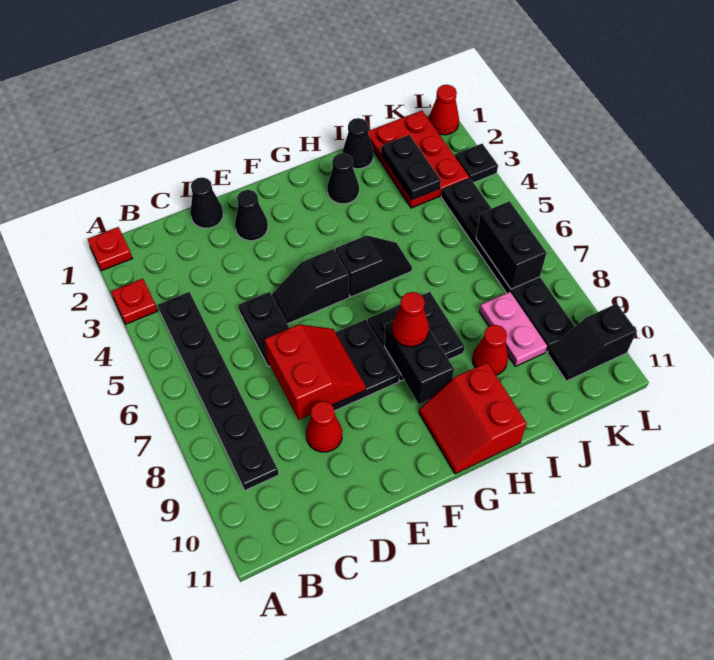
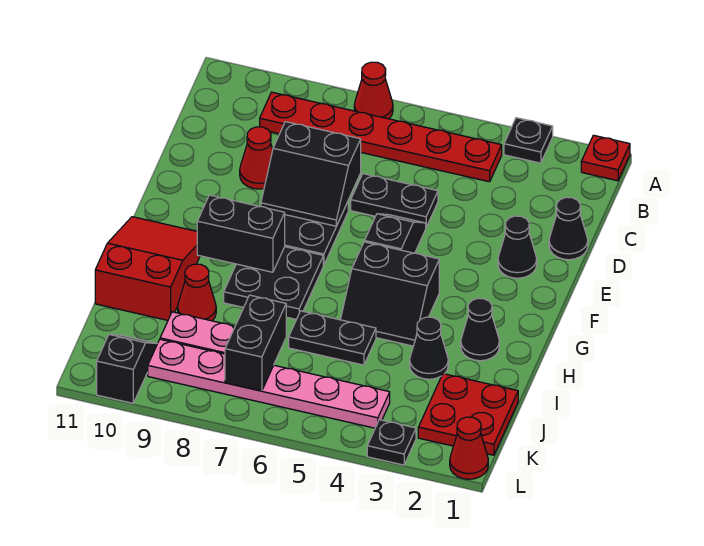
red plate A3 level 1 -> black plate A3 level 1
black plate B4:B9 level 1 -> red plate B4:B9 level 1
red slope D7:E8 level 2 top D -> black slope D7:E8 level 2 top D
black slope G5:H5 level 1 top G -> black slope G4:H5 level 1 top G
red cone G8 level 3 -> red cone A7 level 1
red slope G10:H11 level 1 top H -> red slope G10:I11 level 1 top I
black cone I1 level 1 -> black cone I3 level 1
red plate J1:K3 level 1 -> red plate J1:K2 level 1
black plate J2:J3 level 2 -> black plate I5:I6 level 1
black plate K4:K9 level 1 -> pink plate K4:K9 level 1
black brick K6:K7 level 2 -> black brick J7:K7 level 2

